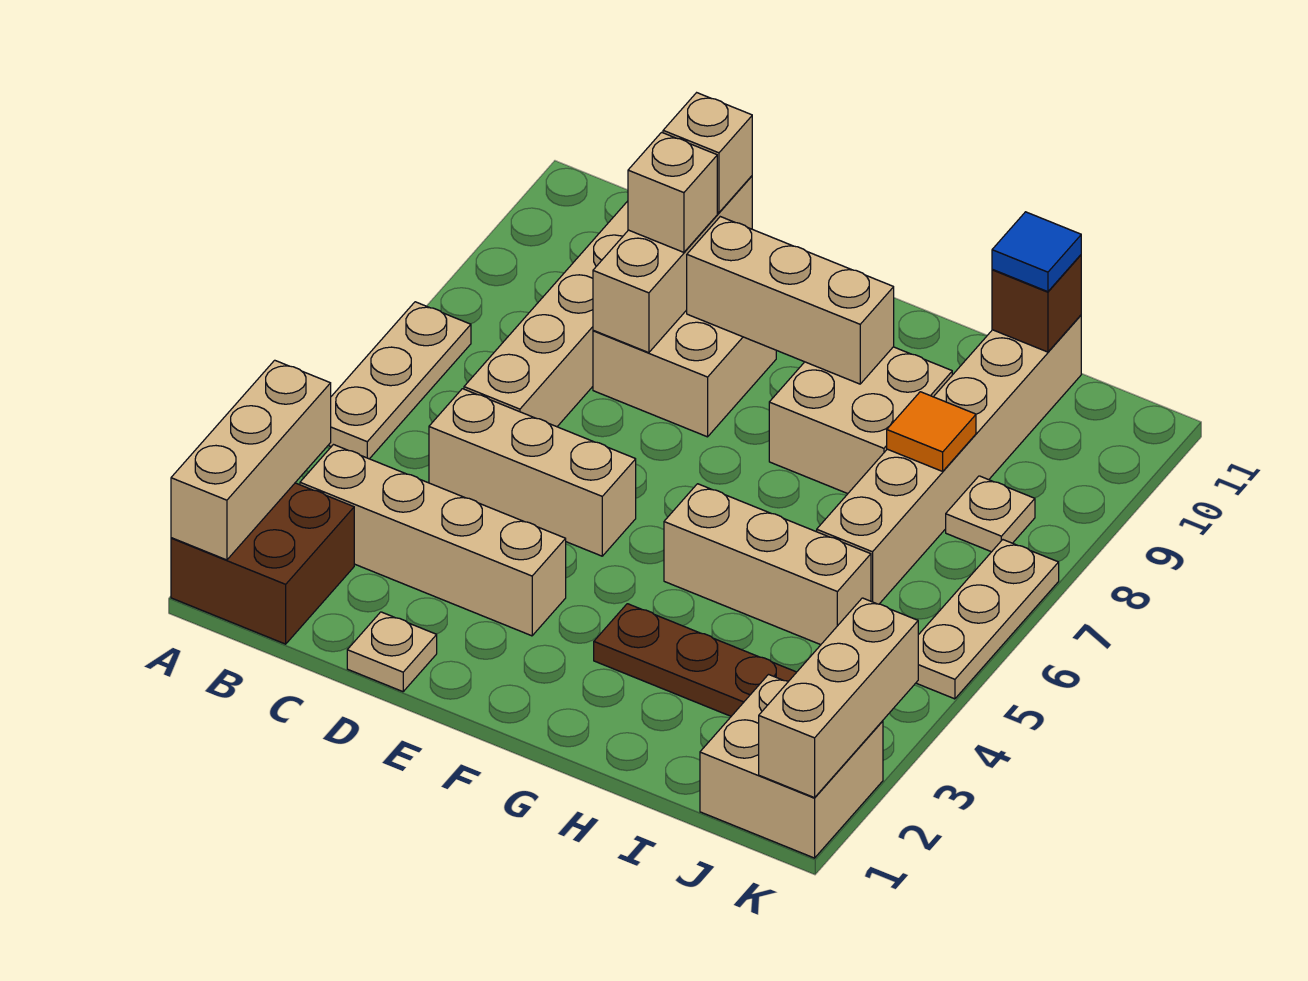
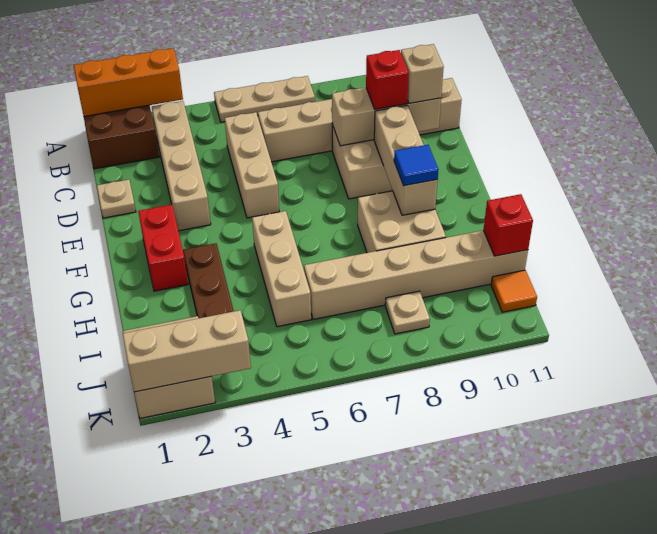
tan brick A1:A3 level 2 -> orange brick A1:A3 level 2
tan brick D9 level 3 -> red brick D9 level 3
none -> red brick F2:G2 level 1
orange tile I8 level 2 -> orange tile J11 level 1
brown brick I11 level 2 -> red brick I11 level 2
blue tile I11 level 3 -> blue tile G9 level 3
tan plate K5:K7 level 1 -> none

